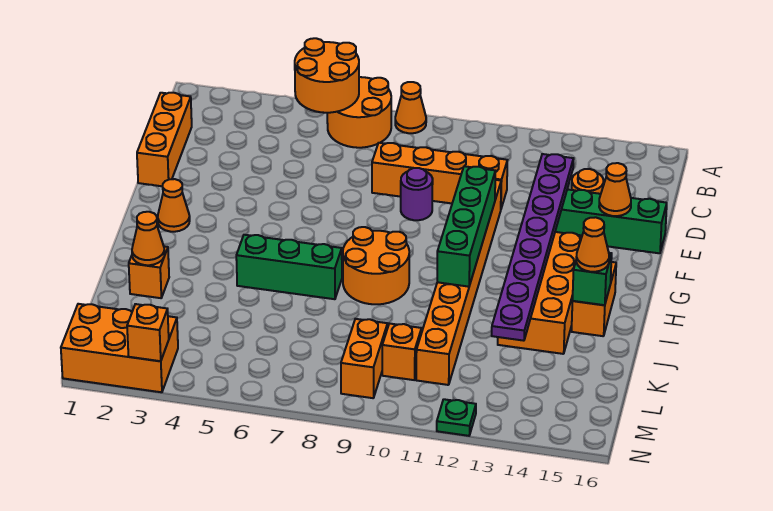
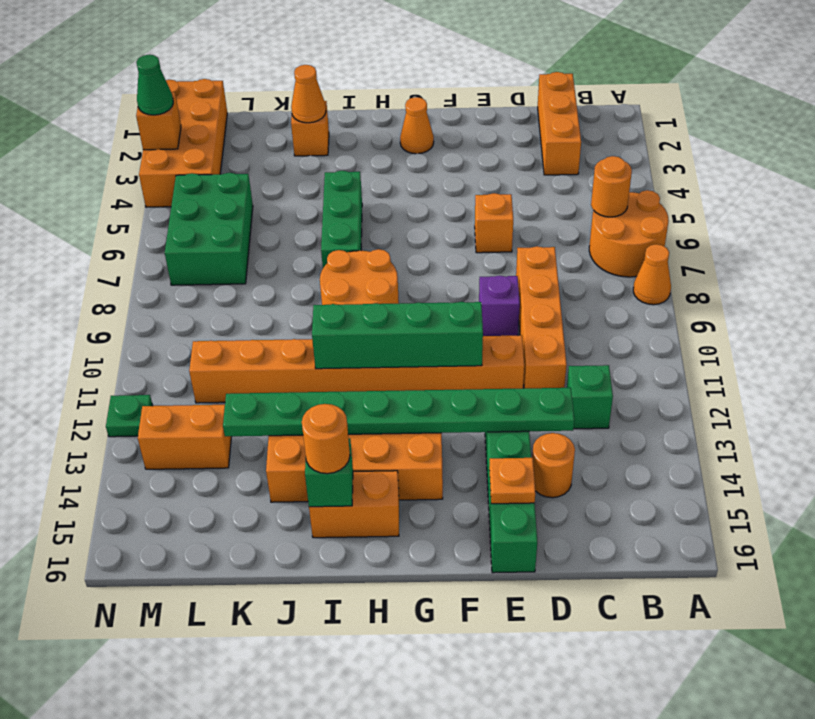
orange round brick A5:B6 level 2 -> orange round brick B6 level 2
orange brick C1:E1 level 1 -> orange brick C1:C3 level 1
none -> green brick C12 level 1
purple plate D13:K13 level 2 -> green plate D13:K13 level 2
purple round brick E9 level 1 -> purple brick E9 level 1
orange cone E15 level 2 -> orange plate E15 level 2
orange cone I15 level 3 -> orange round brick I15 level 3
none -> green brick L5:M7 level 1
orange brick L9:M9 level 1 -> orange brick L13:M13 level 1
orange brick L10 level 1 -> orange brick E6 level 1
orange brick M1:N3 level 1 -> orange brick M1:N4 level 1
none -> green cone N3 level 3

